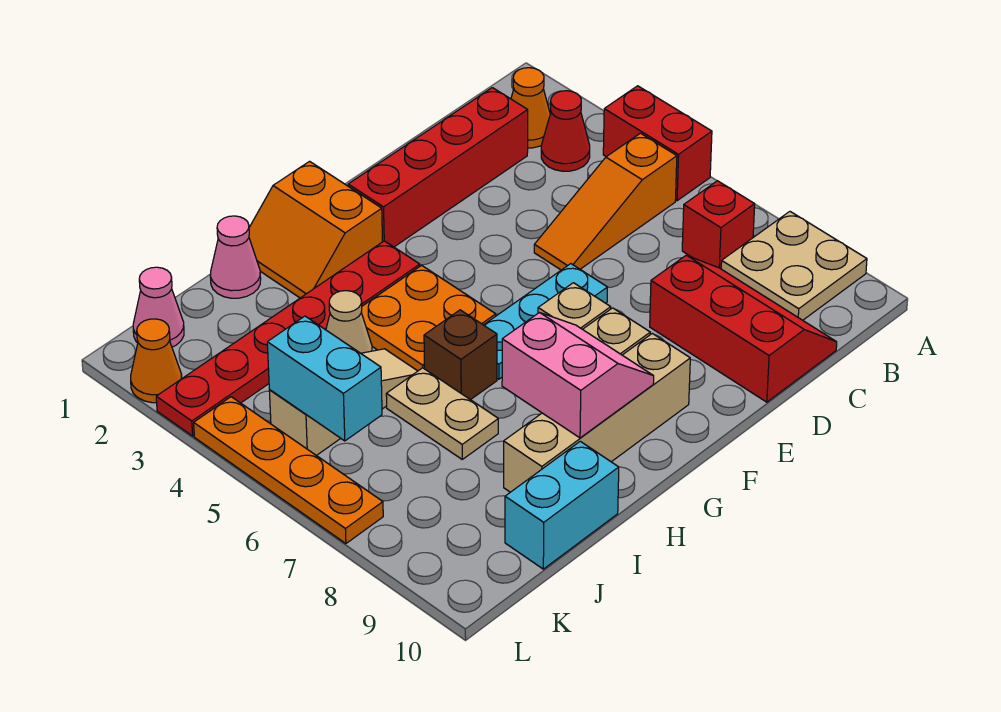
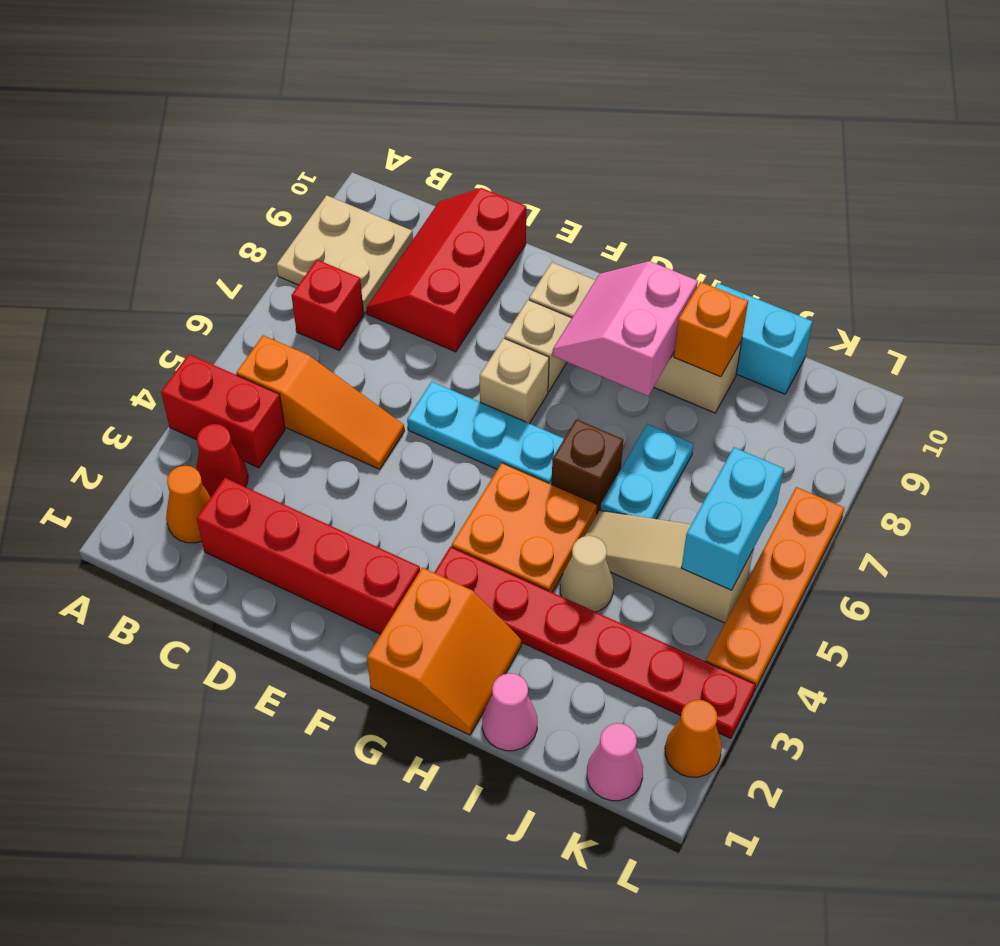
red brick A4:A5 level 1 -> red brick A4:B4 level 1
tan plate I6:I7 level 1 -> cyan plate I6:I7 level 1
none -> orange brick I9 level 2

